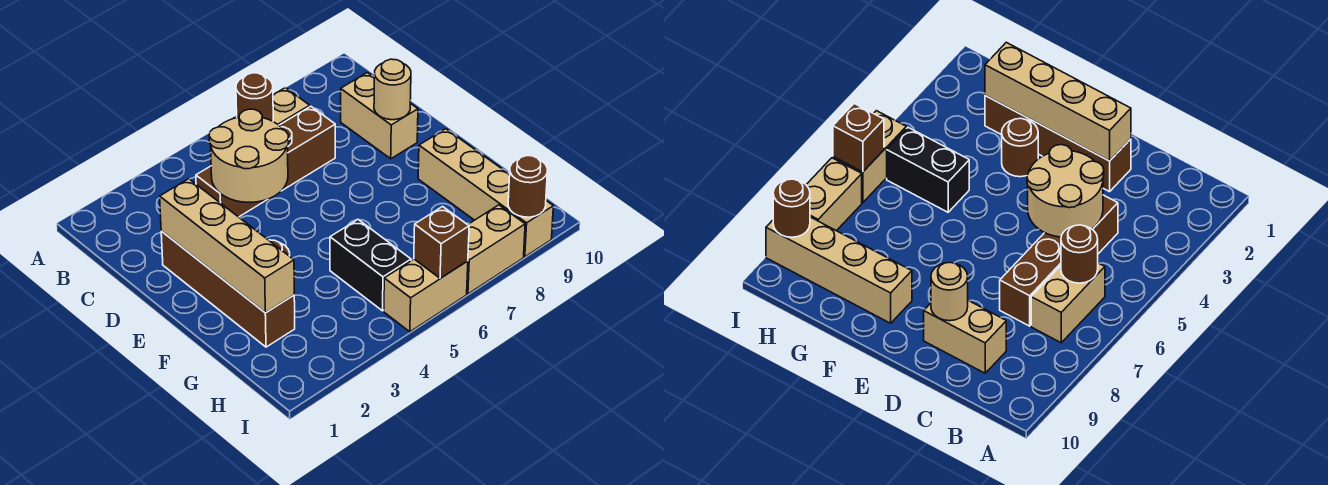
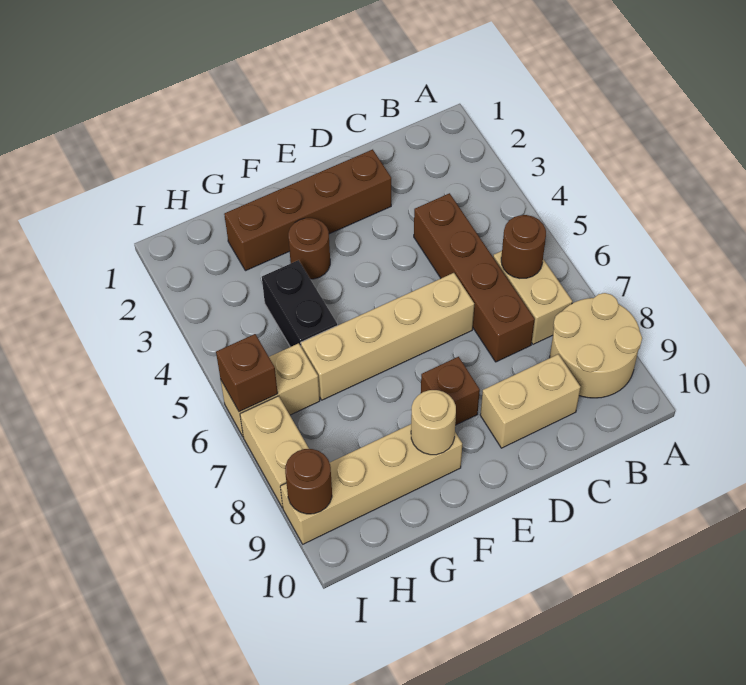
tan round brick C4:D5 level 2 -> tan round brick A8:B9 level 1
tan brick D2:G2 level 2 -> tan brick D6:G6 level 1
tan round brick D9 level 2 -> tan round brick F9 level 2
none -> brown brick E8 level 1
black brick G5:H5 level 1 -> black brick G4:G5 level 1
tan brick I5:I6 level 1 -> tan brick H6:I6 level 1

